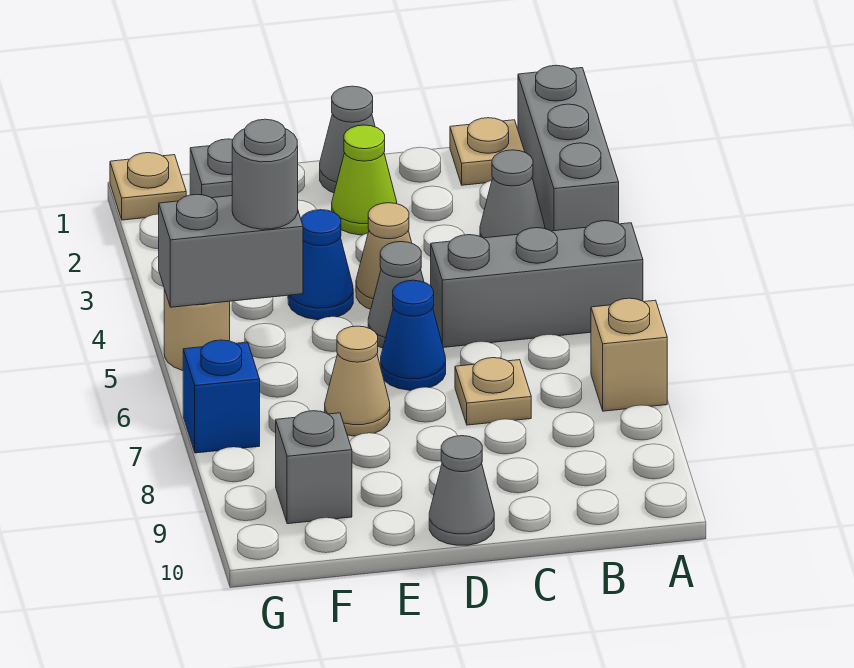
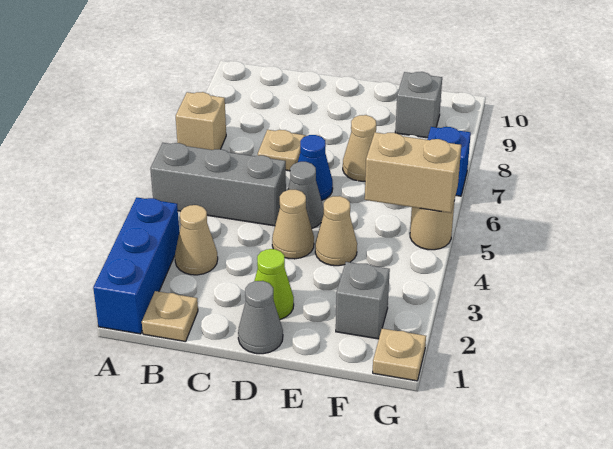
grey brick A1:A3 level 1 -> blue brick A1:A3 level 1
grey cone B3 level 1 -> tan cone B3 level 1
grey cone D10 level 1 -> none
blue cone E4 level 1 -> tan cone E4 level 1
grey brick F5:G5 level 2 -> tan brick F5:G5 level 2
grey round brick F5 level 3 -> none

